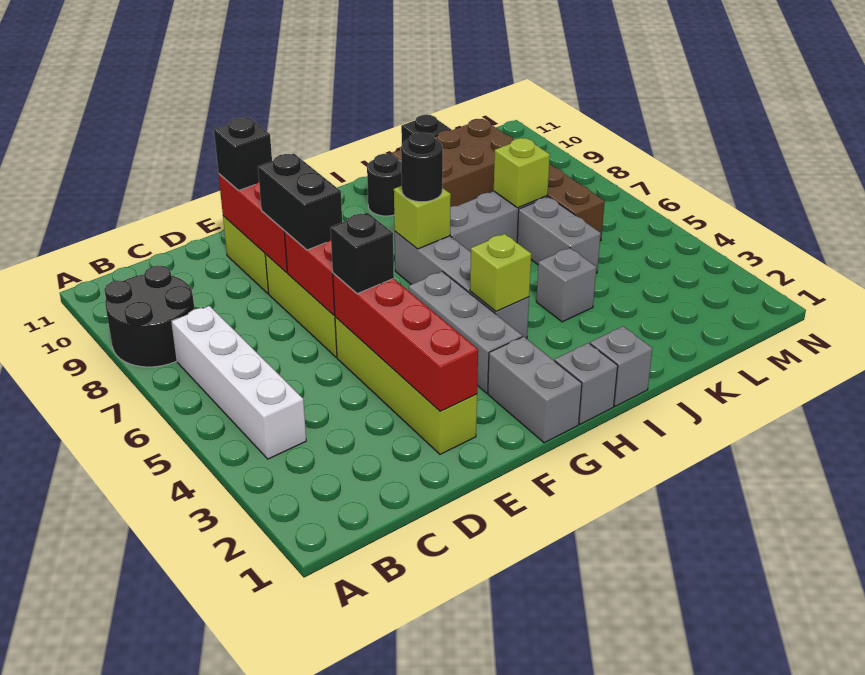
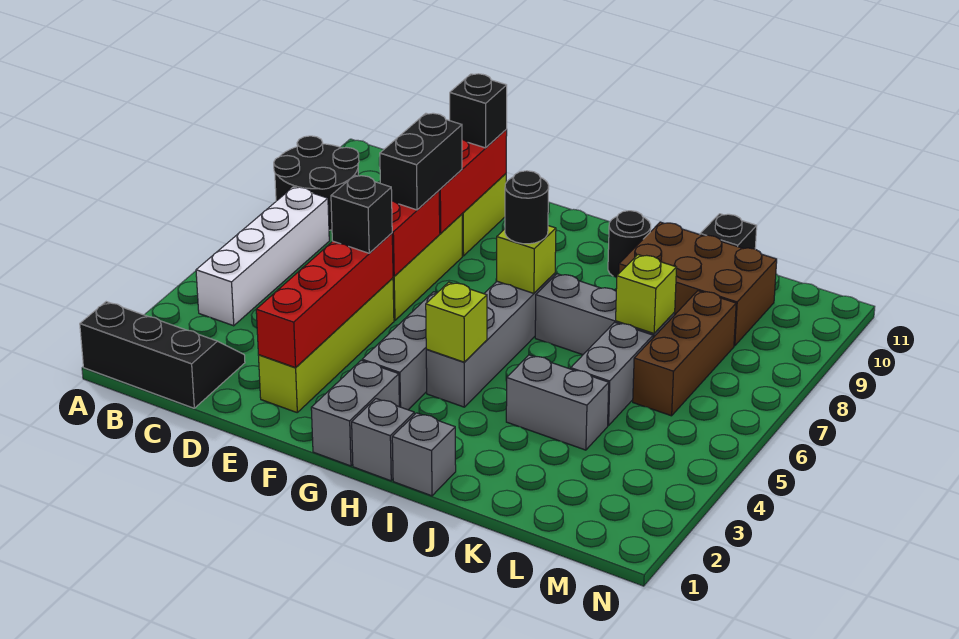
none -> black slope A1:C2 level 1 top 1
grey brick J4 level 1 -> grey brick J4:K4 level 1

